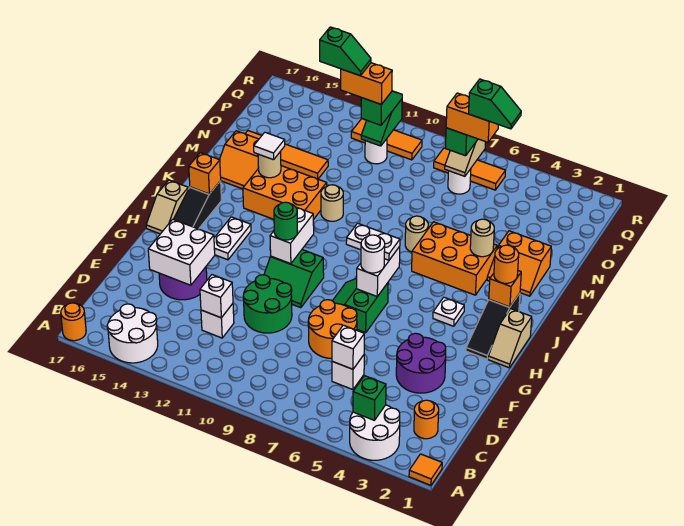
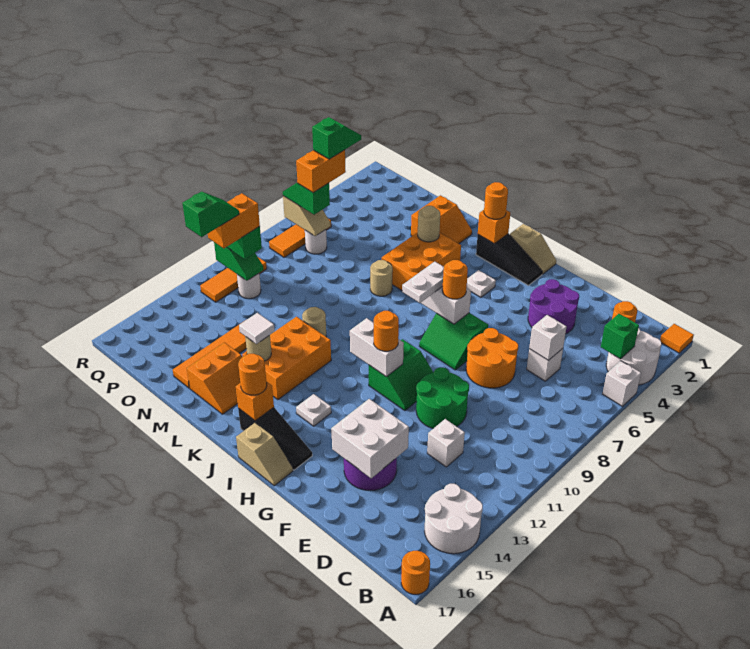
white brick D12 level 2 -> white brick A5 level 1
white round brick H7 level 3 -> orange round brick H7 level 3
green round brick H11 level 3 -> orange round brick H11 level 3
white plate H14:I14 level 1 -> white plate I14 level 1
none -> orange round brick J16 level 3

